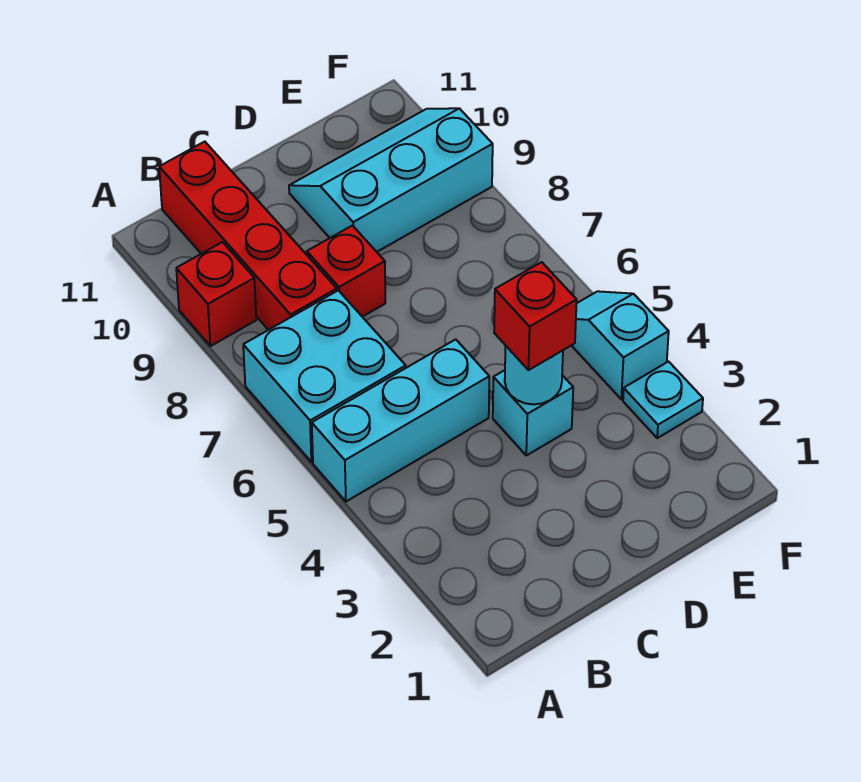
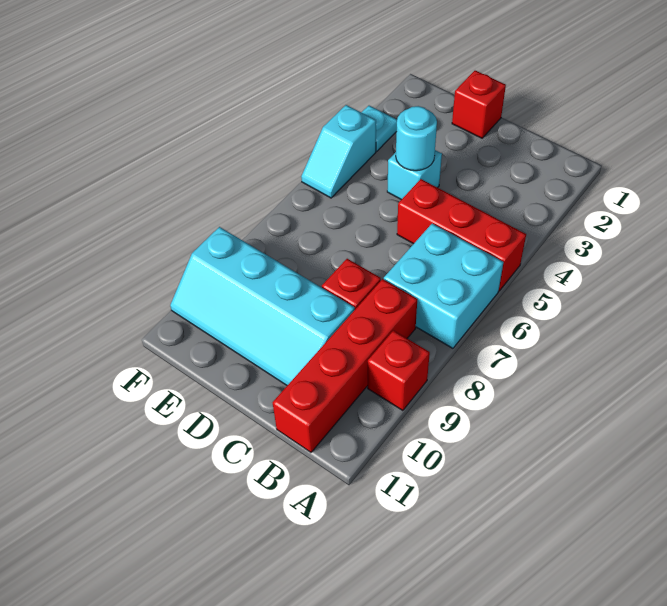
cyan brick A5:C5 level 1 -> red brick A5:C5 level 1
red brick D4 level 3 -> red brick D1 level 1
cyan slope D9:F10 level 1 top 9 -> cyan slope C9:F10 level 1 top 9

